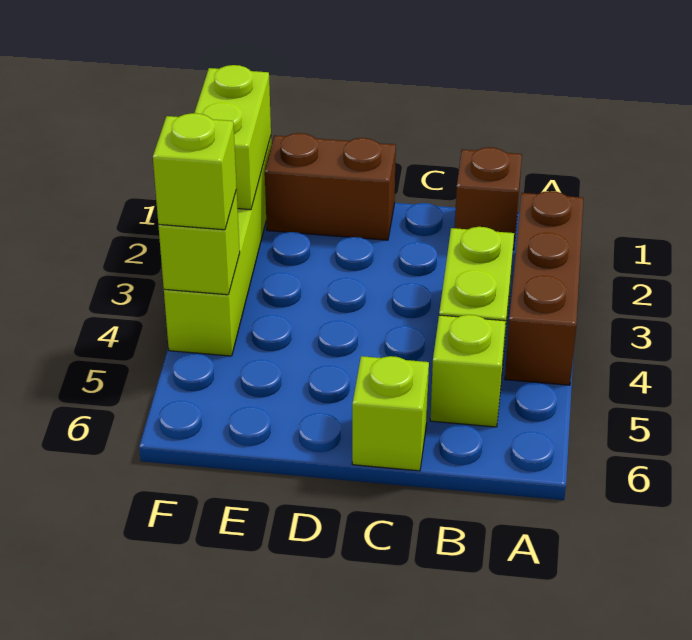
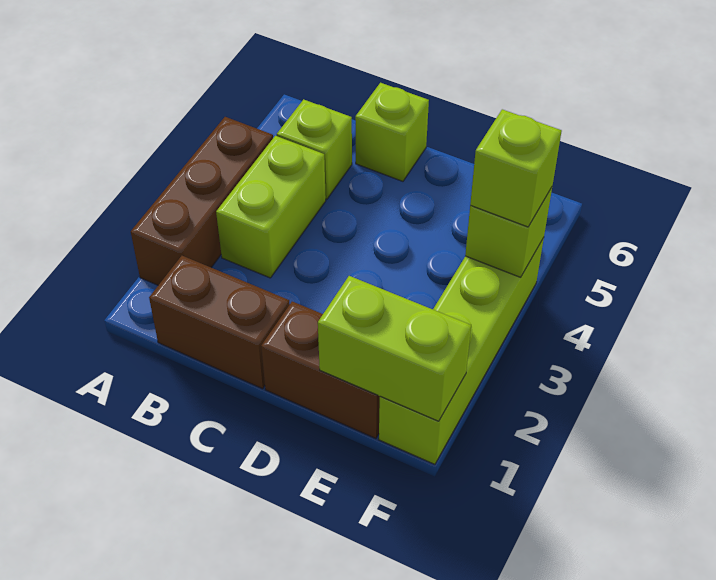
brown brick B1 level 1 -> brown brick B1:C1 level 1
lime brick F1:F2 level 2 -> lime brick E1:F1 level 2

